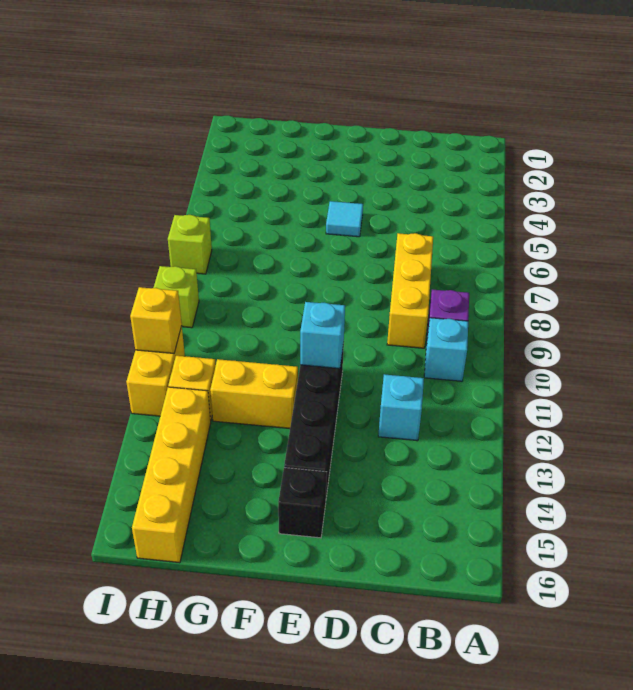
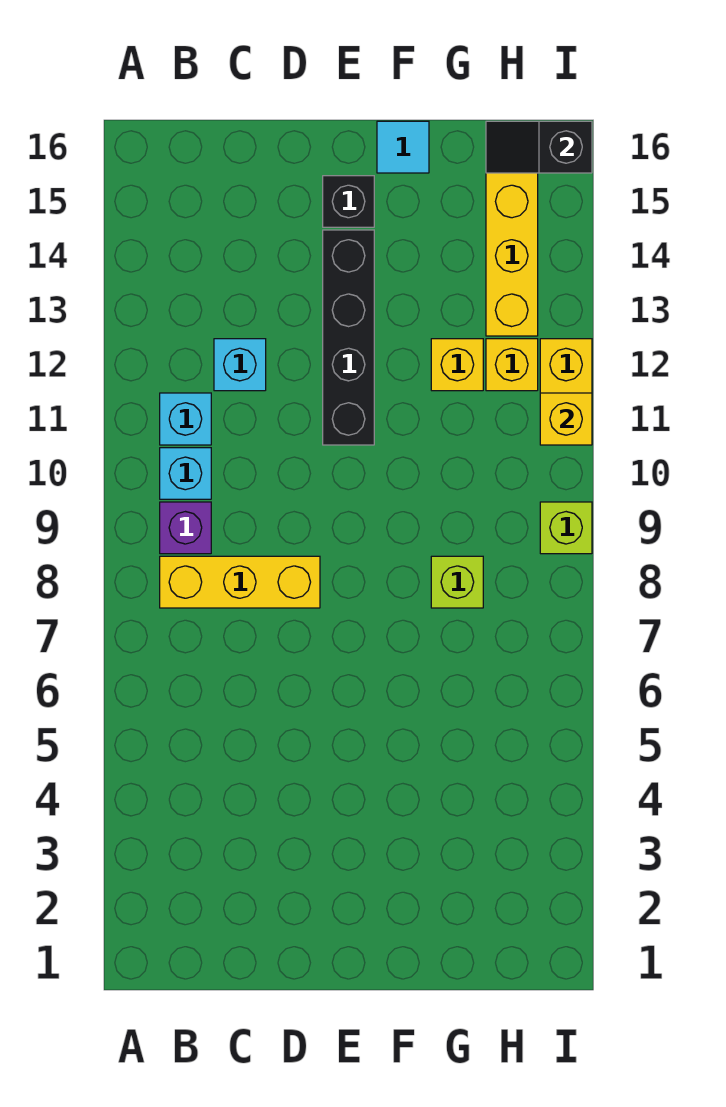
yellow brick C7:C9 level 1 -> yellow brick B8:D8 level 1
cyan tile E5 level 1 -> cyan tile F16 level 1
cyan brick E11 level 2 -> cyan brick B11 level 1
yellow brick F12:G12 level 1 -> yellow brick G12 level 1
none -> black slope H16:I16 level 2 top I
lime brick I7 level 1 -> lime brick G8 level 1

